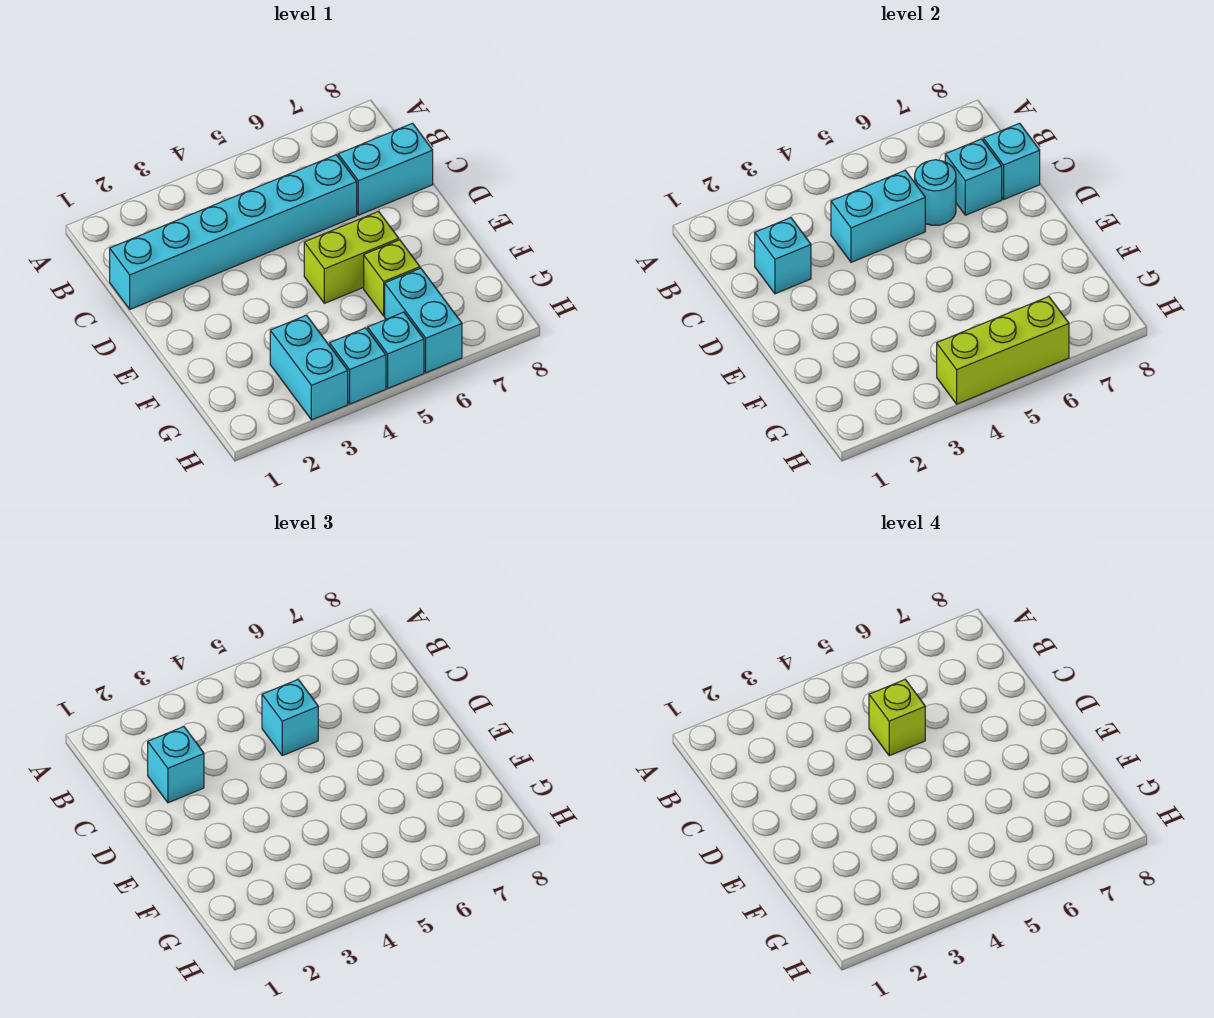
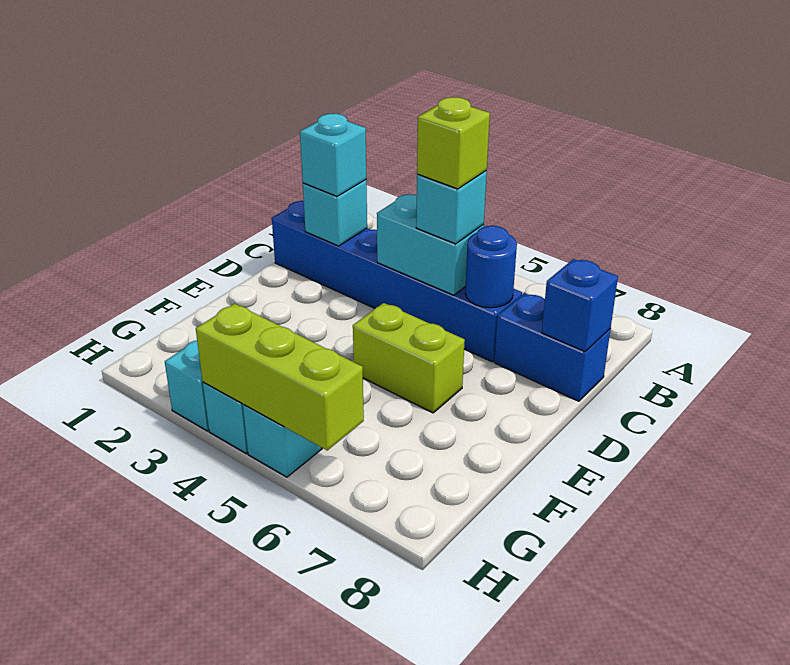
cyan brick C1:C6 level 1 -> blue brick C1:C6 level 1
cyan round brick C6 level 2 -> blue round brick C6 level 2
cyan brick C7:C8 level 1 -> blue brick C7:C8 level 1
cyan brick C7 level 2 -> none
cyan brick C8 level 2 -> blue brick C8 level 2
lime brick F6 level 1 -> none
cyan brick G6:H6 level 1 -> none

